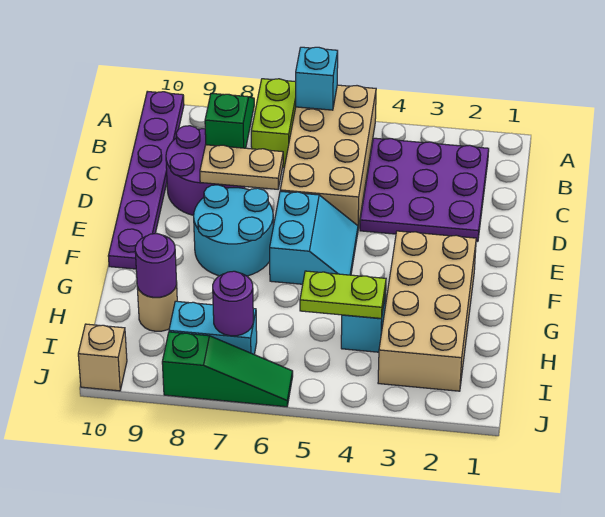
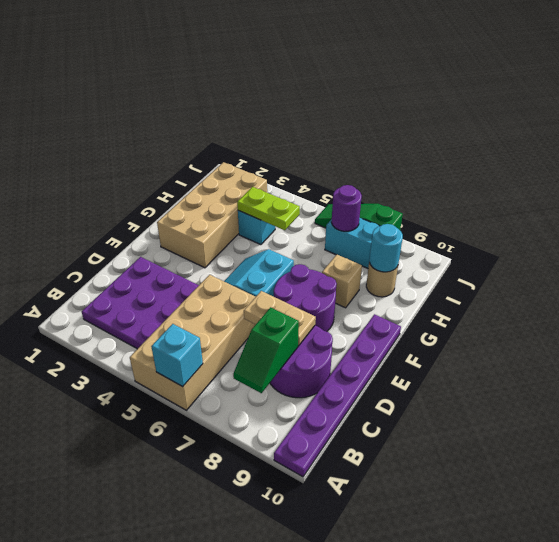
lime brick A7:B7 level 1 -> none
cyan round brick E7:F8 level 1 -> purple round brick E7:F8 level 1
purple round brick H9 level 2 -> cyan round brick H9 level 2
tan brick J10 level 1 -> tan brick G8 level 1

